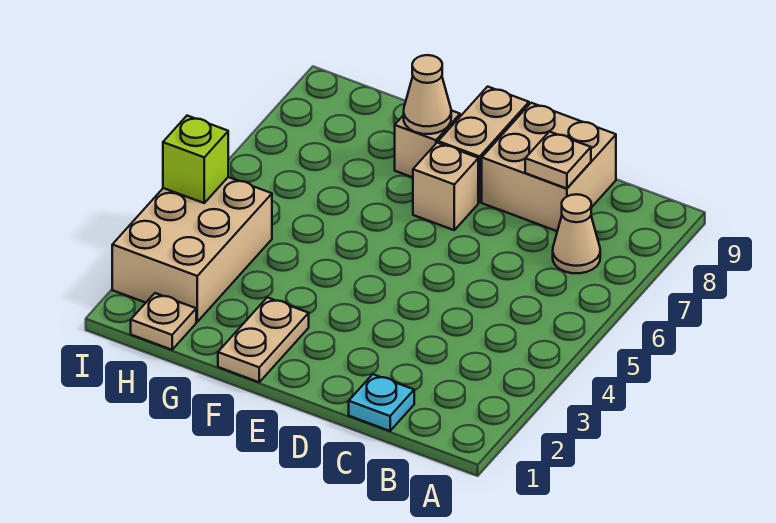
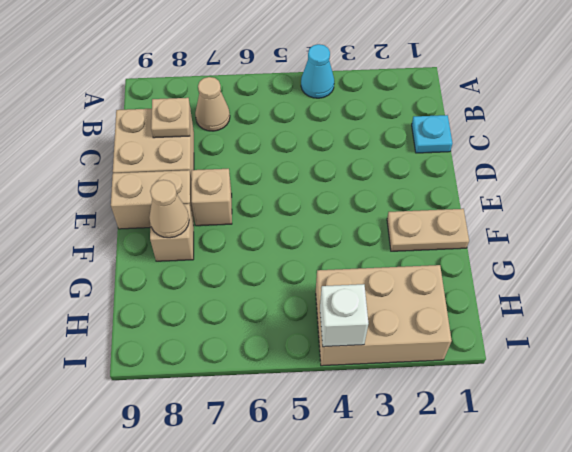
none -> cyan cone A4 level 1
tan plate H1 level 1 -> none
lime brick I4 level 2 -> white brick I4 level 2

